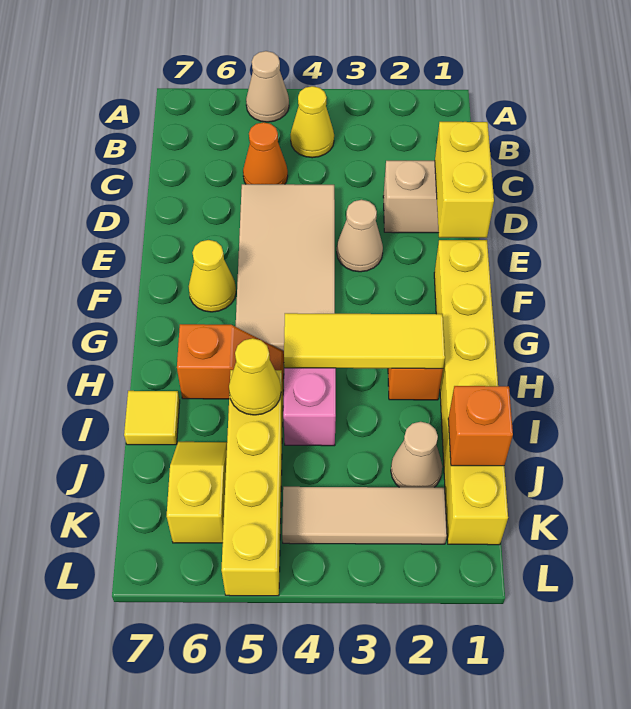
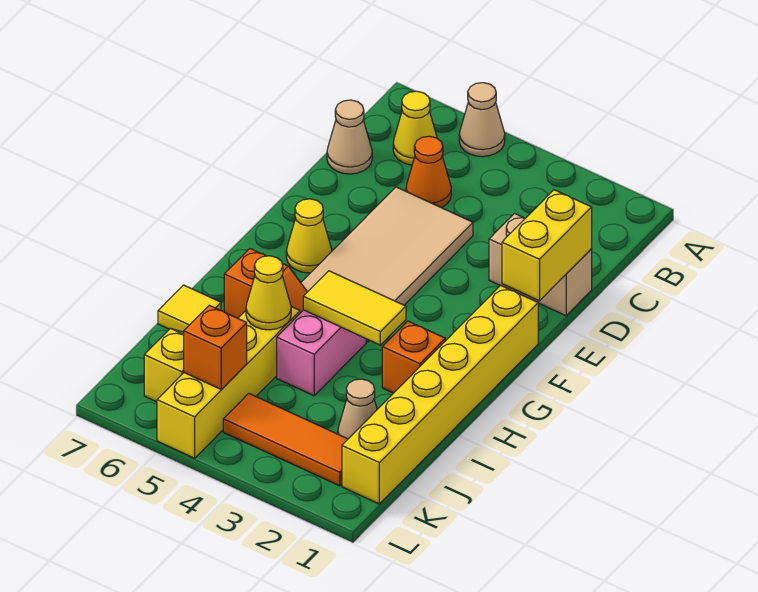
yellow cone B4 level 1 -> yellow cone B6 level 1
tan cone E3 level 1 -> tan cone C7 level 1
yellow tile H2:H4 level 2 -> yellow tile H3:H4 level 2
orange brick J1 level 2 -> orange brick K5 level 2
tan tile K2:K4 level 1 -> orange tile K2:K4 level 1

